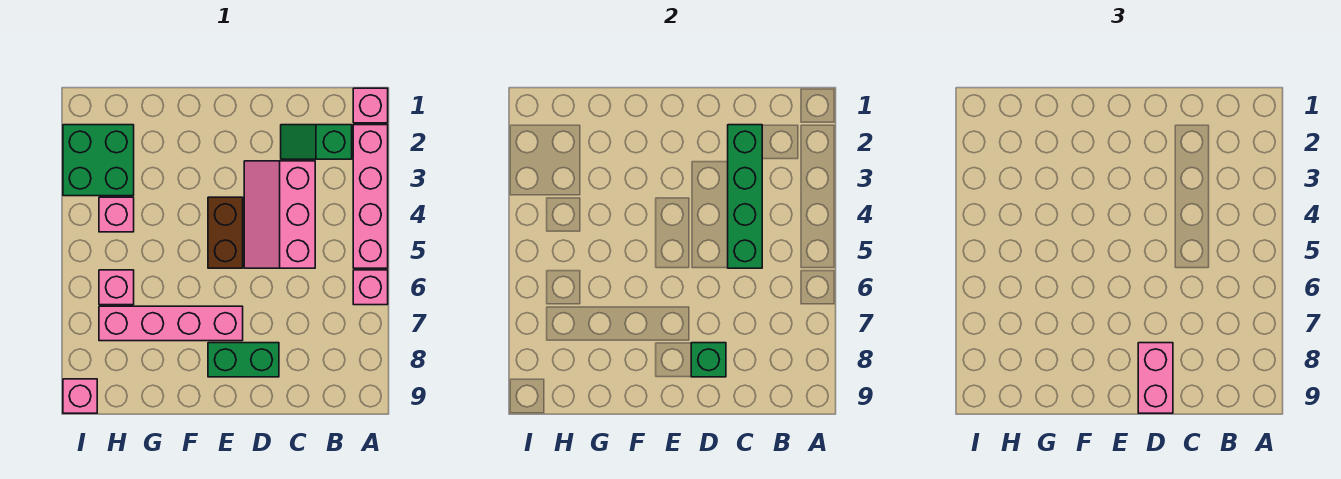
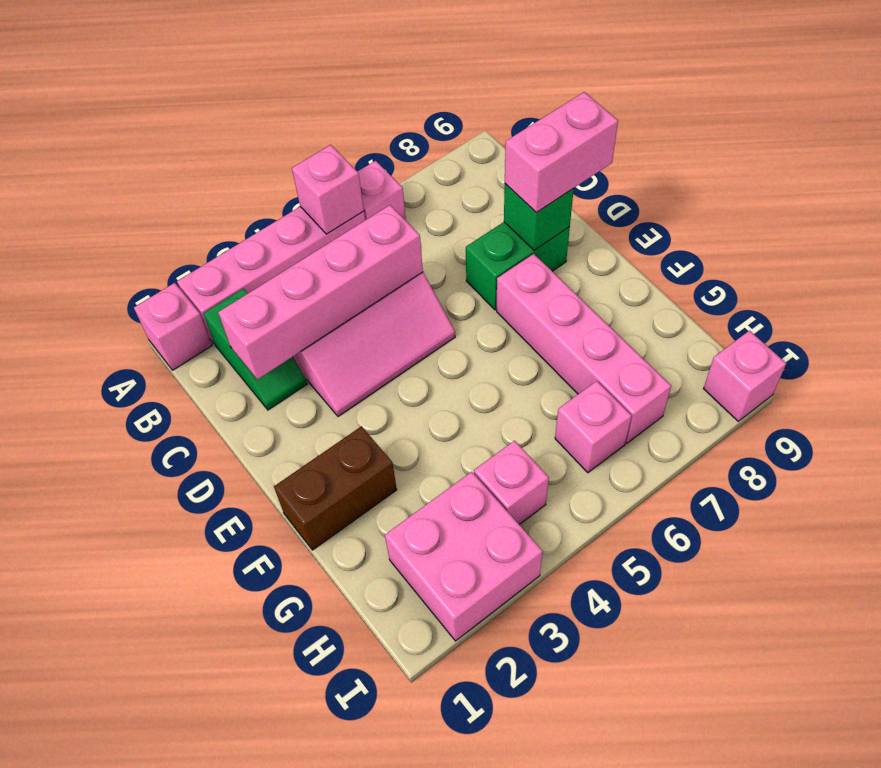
none -> pink brick A5 level 2
green brick C2:C5 level 2 -> pink brick C2:C5 level 2
green brick D8:E8 level 1 -> green brick D7:D8 level 1
brown brick E4:E5 level 1 -> brown brick F1:F2 level 1
green brick H2:I3 level 1 -> pink brick H2:I3 level 1

